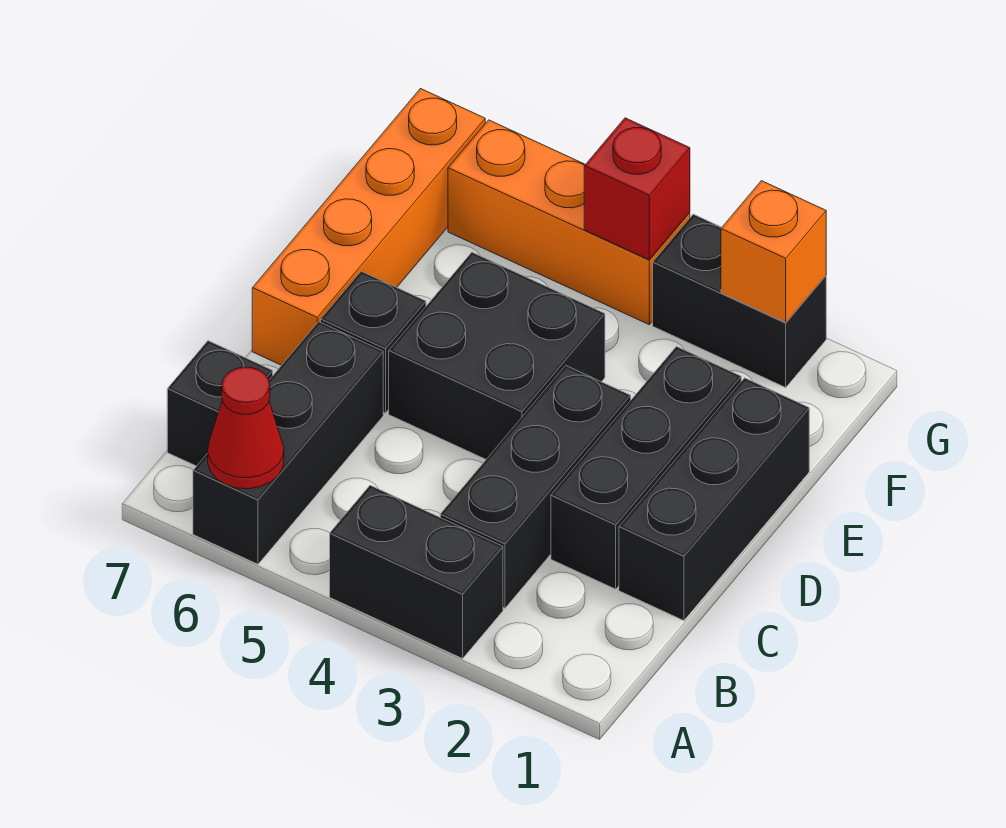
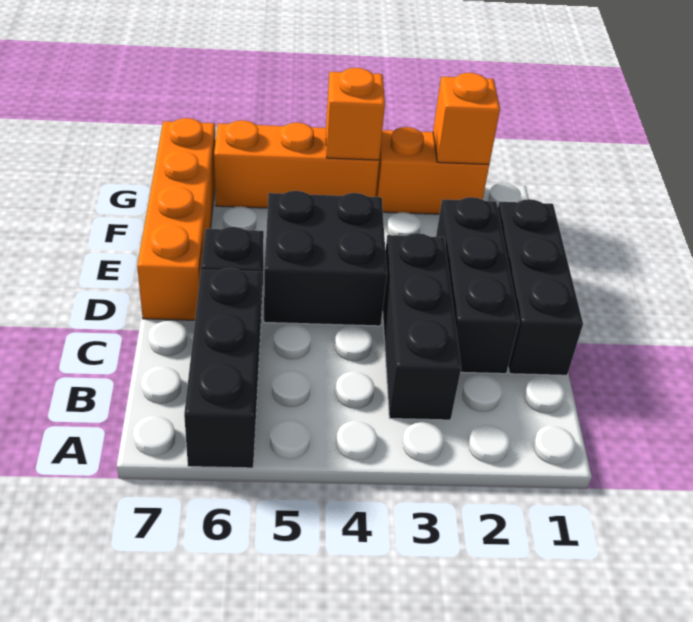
black brick A3:A4 level 1 -> none
red cone A6 level 2 -> none
black brick B7 level 1 -> none
black brick G2:G3 level 1 -> orange brick G2:G3 level 1
red brick G4 level 2 -> orange brick G4 level 2

